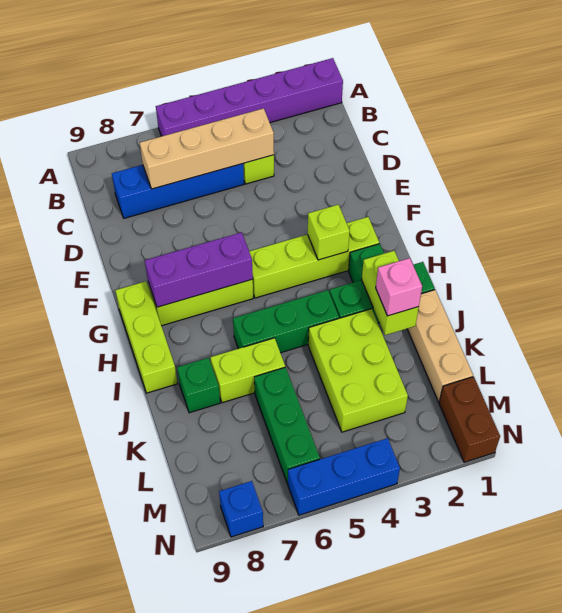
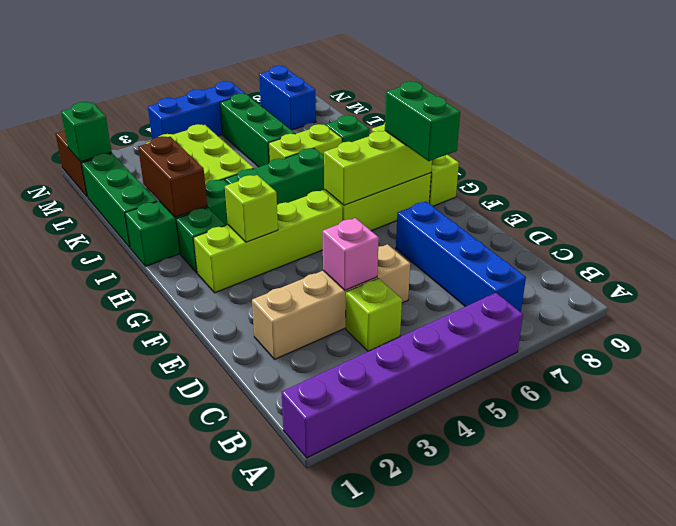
tan brick C4:C7 level 2 -> tan brick D2:D5 level 1
blue brick C5:C8 level 1 -> blue brick B7:E7 level 1
none -> green brick F8:G8 level 3
purple brick G6:G8 level 2 -> lime brick G6:G8 level 2
lime brick I2:J2 level 2 -> brown brick I2:J2 level 2
tan brick J1:L1 level 1 -> green brick J1:L1 level 1
pink brick J2 level 3 -> pink brick D4 level 2
none -> green brick M1 level 2
blue brick N8 level 1 -> blue brick M8:N8 level 1

